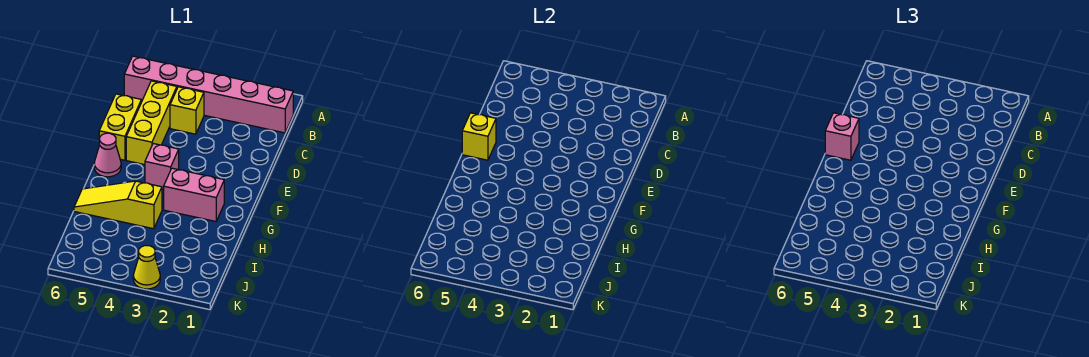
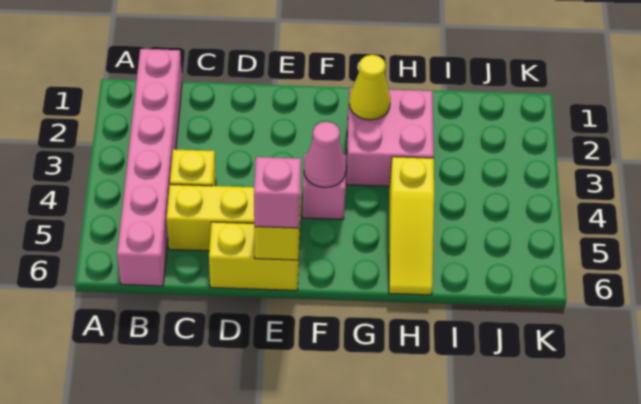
pink cone F6 level 1 -> pink cone F4 level 2
pink brick G2:G3 level 1 -> pink brick G2:H3 level 1
yellow cone K3 level 1 -> yellow cone G2 level 2

